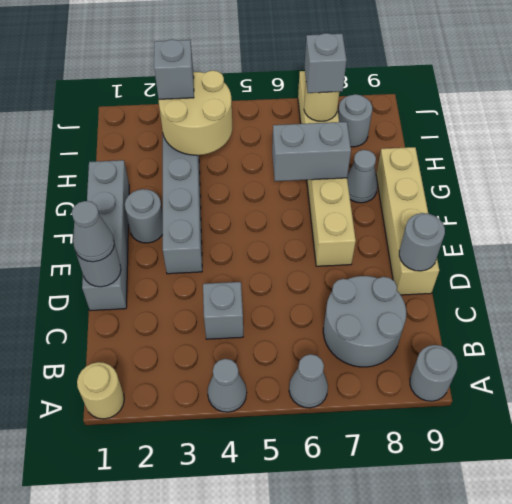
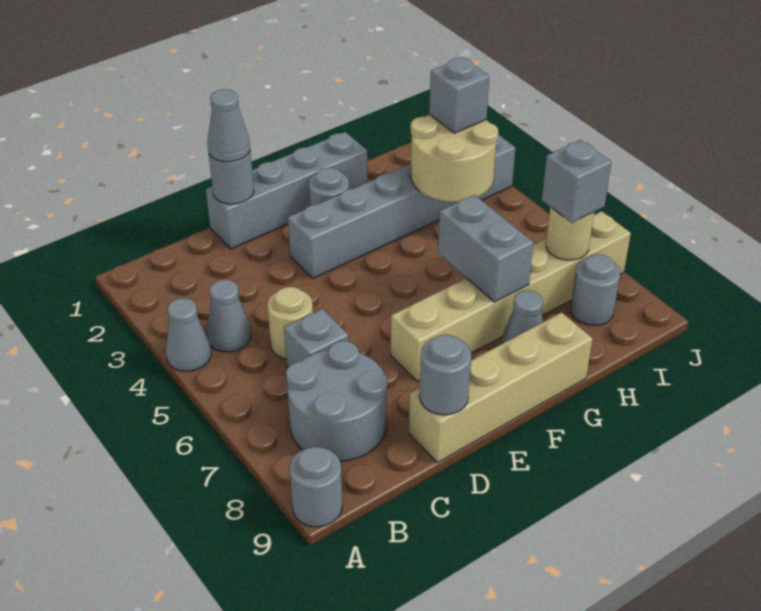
tan round brick A1 level 1 -> tan round brick C5 level 1
grey cone A6 level 1 -> grey cone B4 level 1
grey brick C4 level 1 -> grey brick C6 level 1

